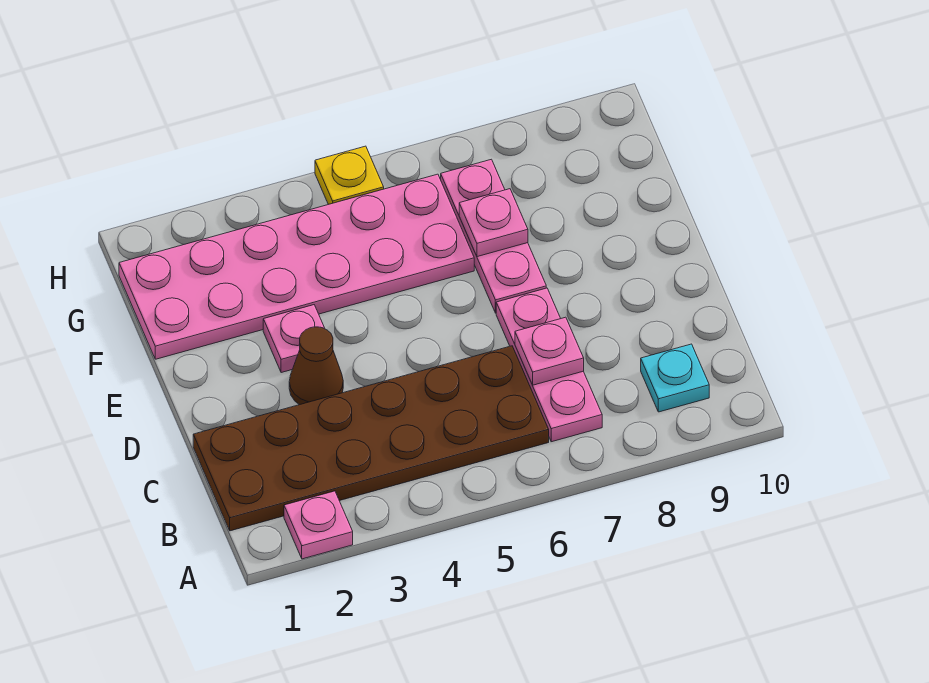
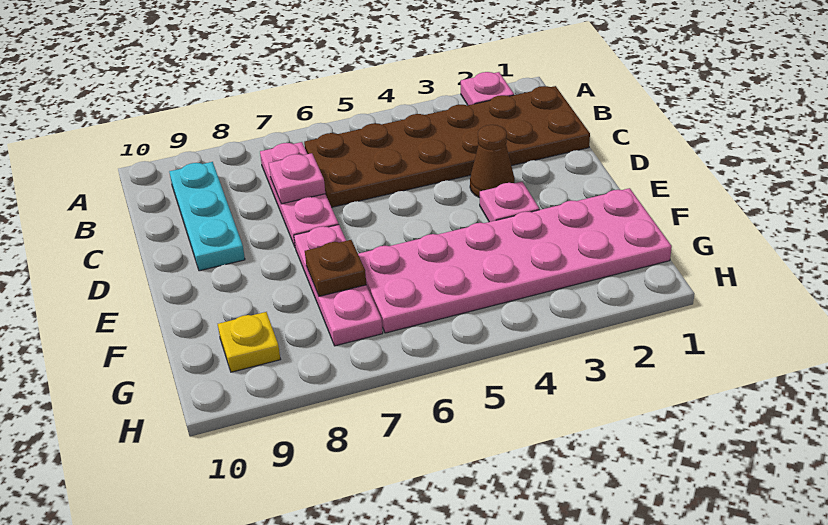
cyan plate B9 level 1 -> cyan plate B9:D9 level 1
pink plate F7 level 2 -> brown plate F7 level 2
yellow plate H5 level 1 -> yellow plate G9 level 1

